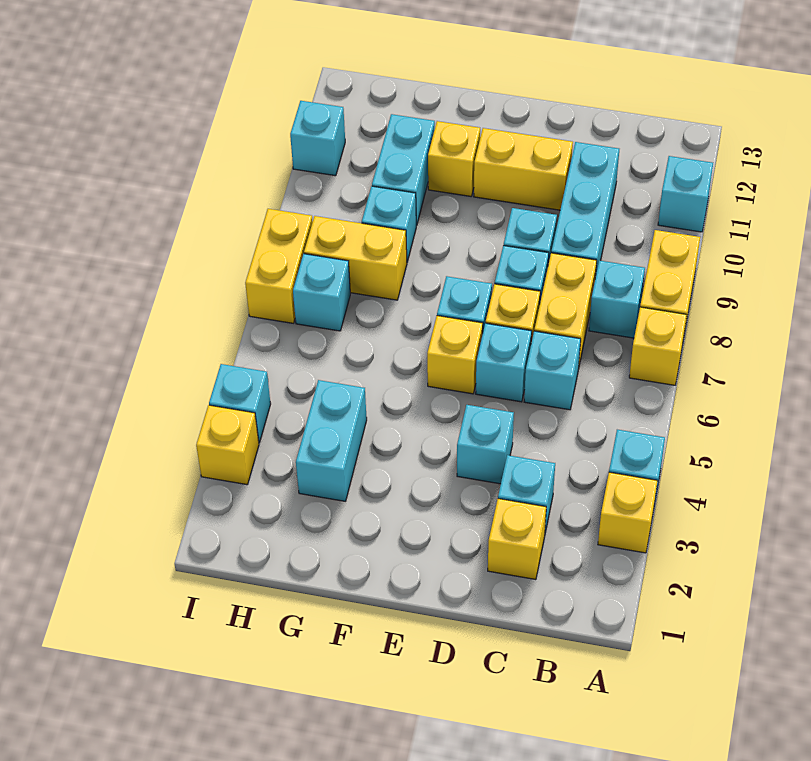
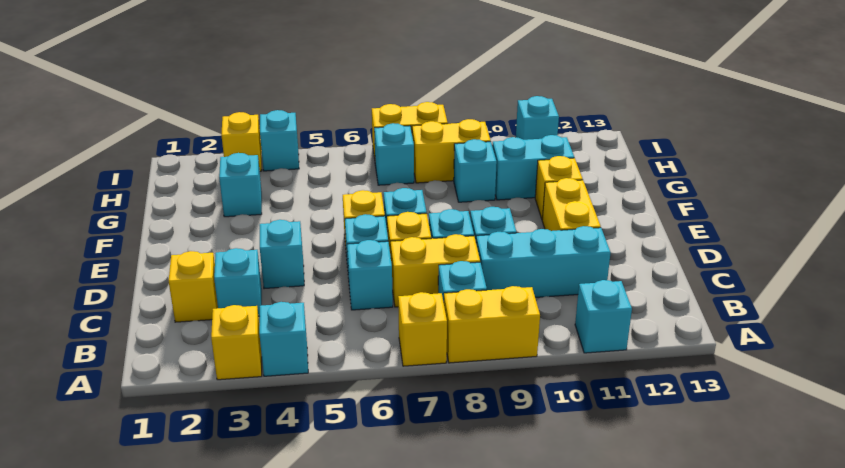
cyan brick G3:G4 level 1 -> cyan brick G3 level 1
yellow brick G8:H8 level 1 -> yellow brick H8:H9 level 1

